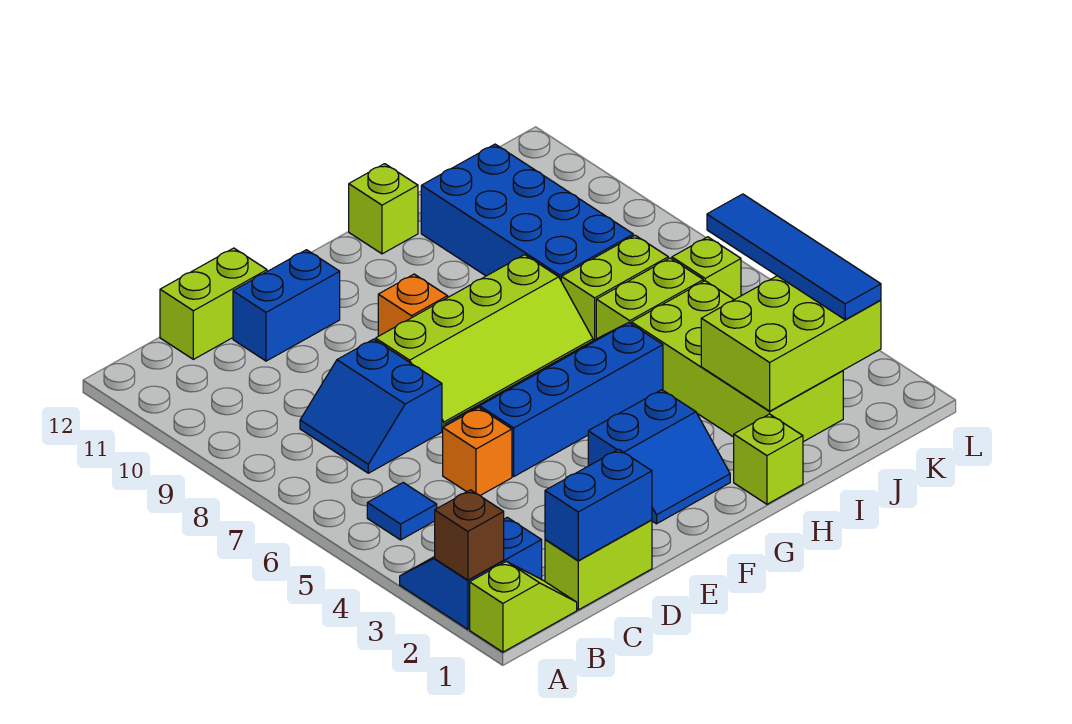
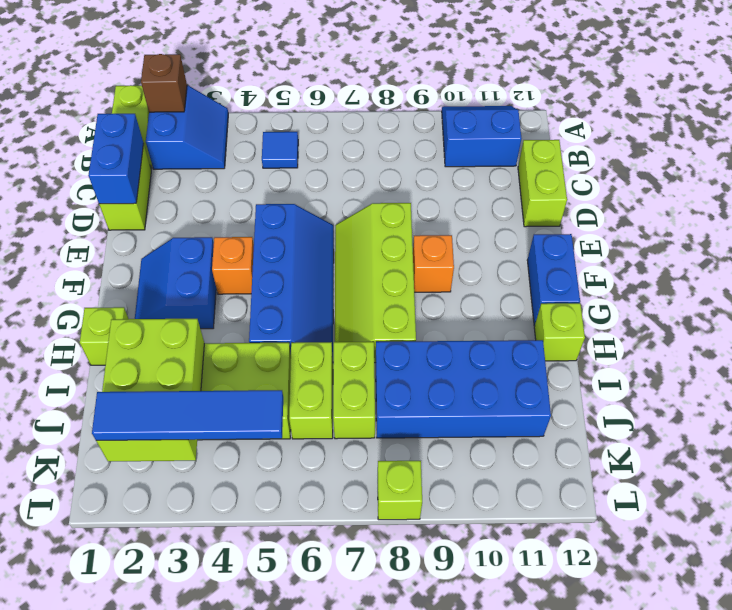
blue slope C7:D8 level 1 top D -> blue slope A10:B11 level 1 top B
orange brick D5 level 1 -> orange brick F4 level 1
blue brick D11:E11 level 1 -> blue brick F12:G12 level 1
lime brick K6 level 1 -> lime brick L8 level 1

